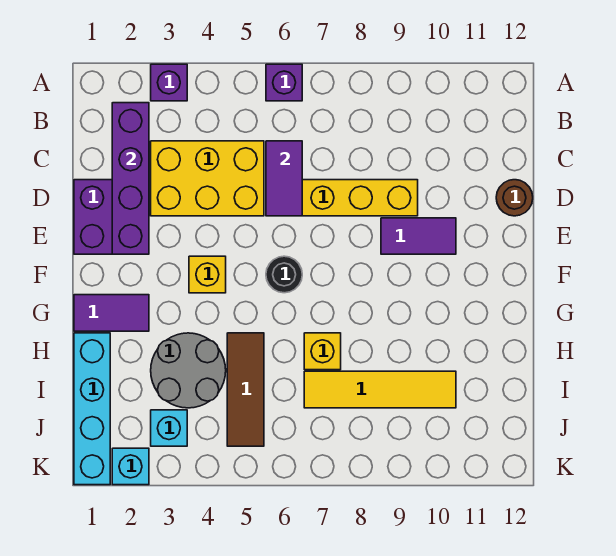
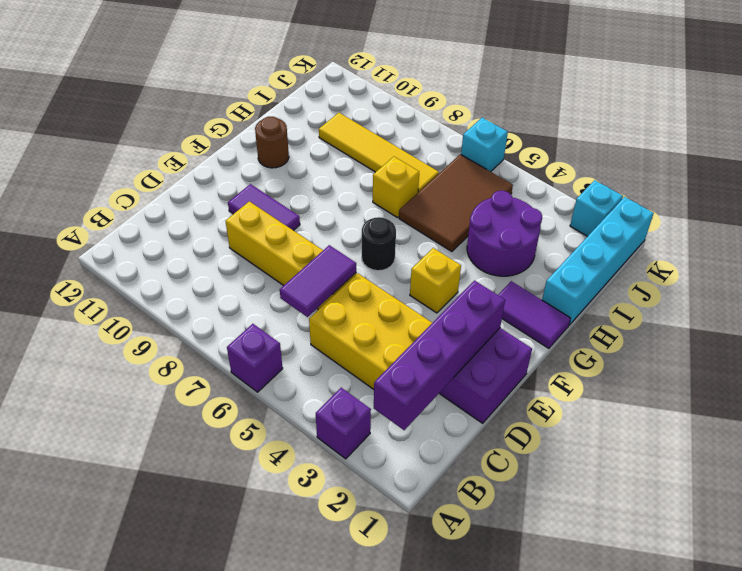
brown round brick D12 level 1 -> brown round brick G11 level 1
grey round brick H3:I4 level 1 -> purple round brick H3:I4 level 1
brown tile H5:J5 level 1 -> brown tile H5:J6 level 1
cyan brick J3 level 1 -> cyan brick K6 level 1

